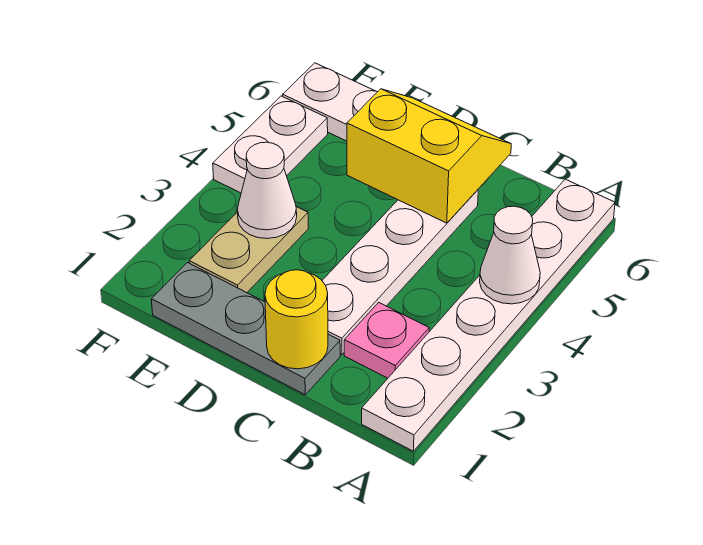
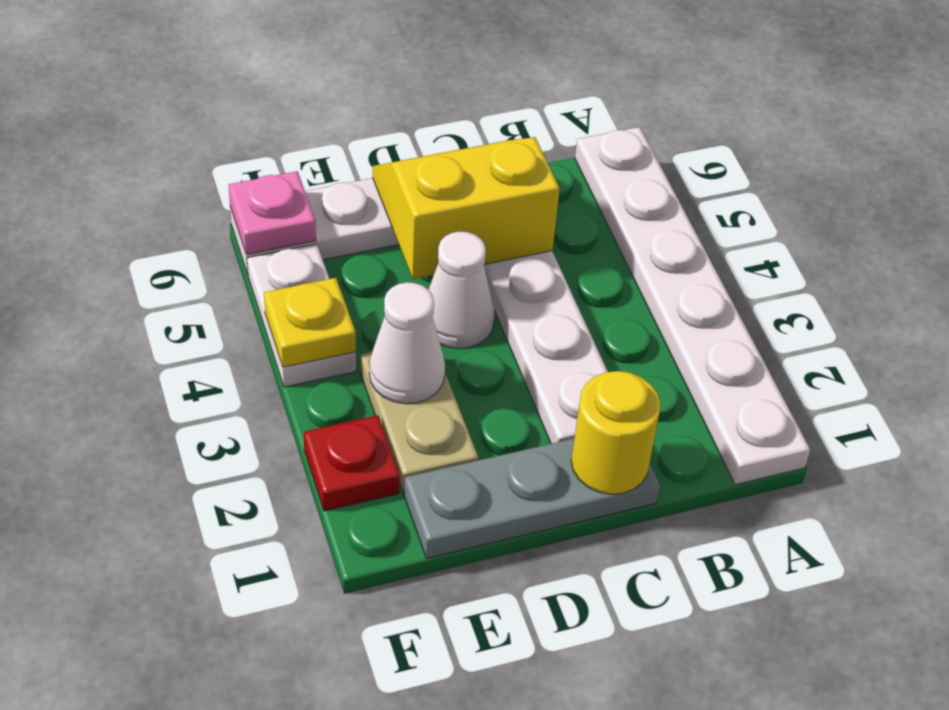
white cone A4 level 2 -> white cone D4 level 1
pink plate B2 level 1 -> pink plate F6 level 2
none -> red plate F2 level 1
none -> yellow plate F4 level 2

